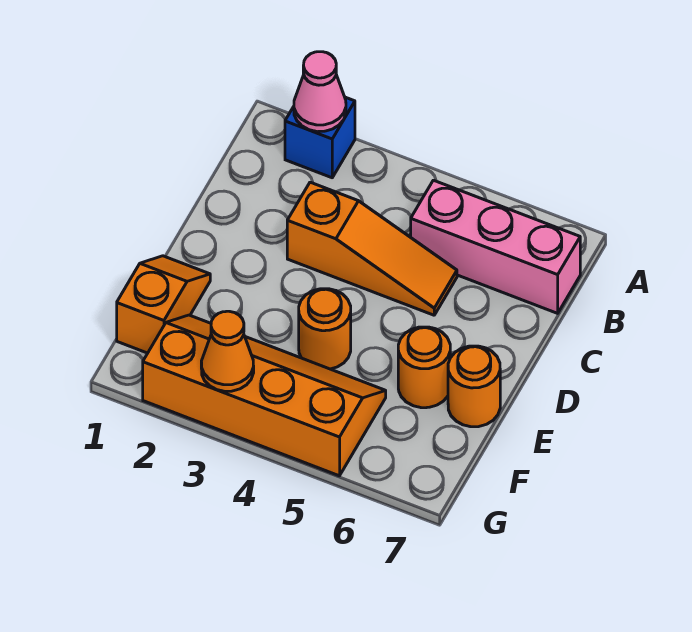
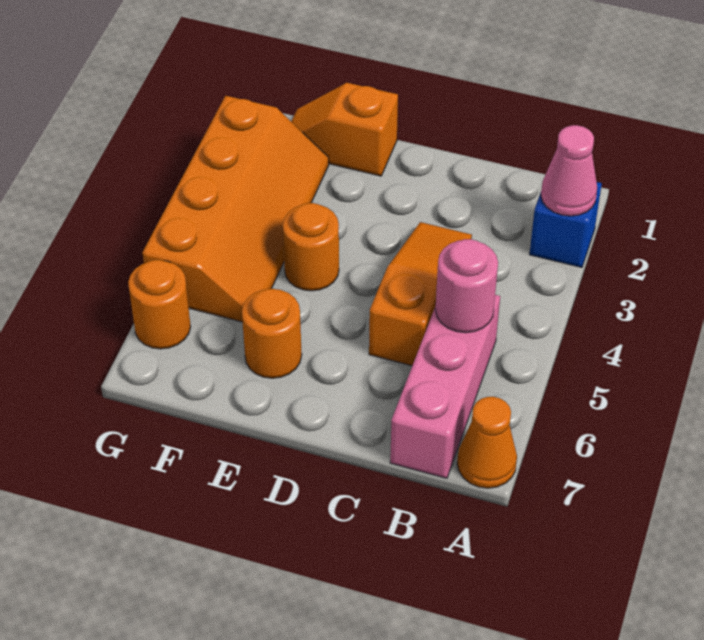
none -> pink round brick B5 level 2
orange slope C3:C5 level 1 top 3 -> orange slope C3:C5 level 1 top 5
orange slope E1:F1 level 1 top F -> orange slope E1:F1 level 1 top E
orange round brick E7 level 1 -> orange round brick G6 level 1
orange cone G3 level 2 -> orange cone A7 level 1

